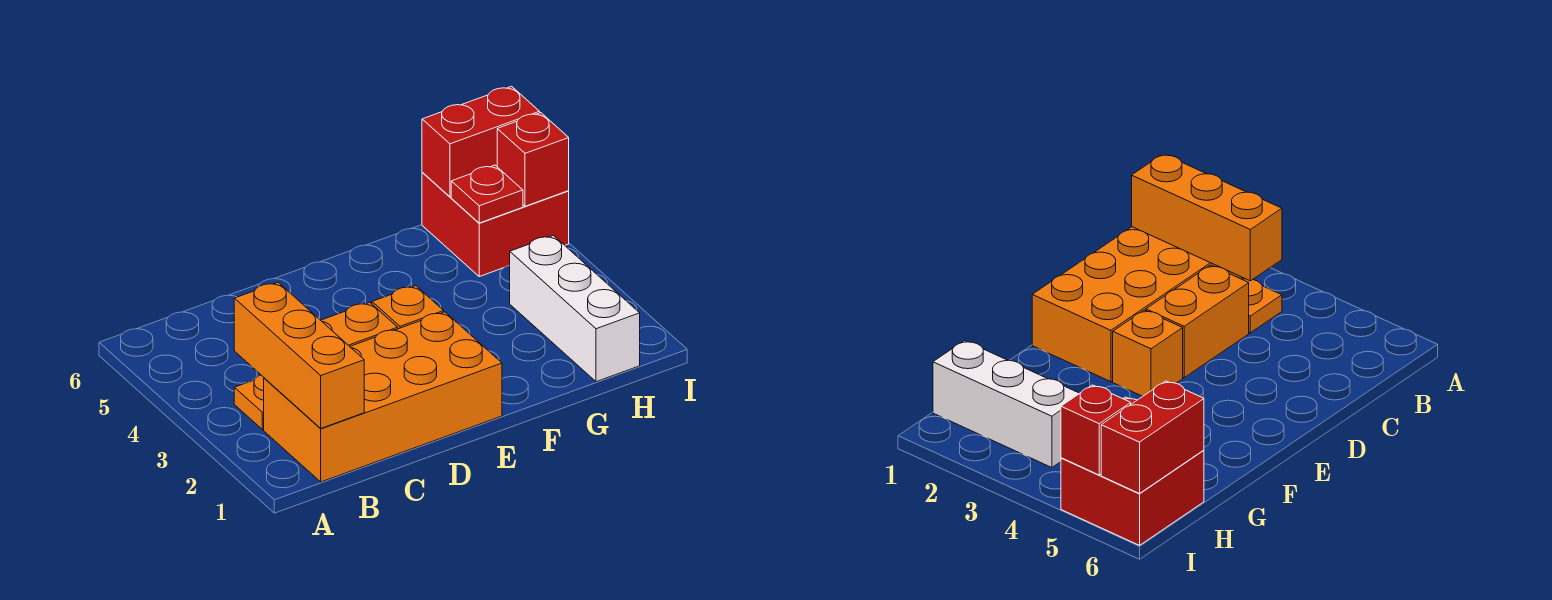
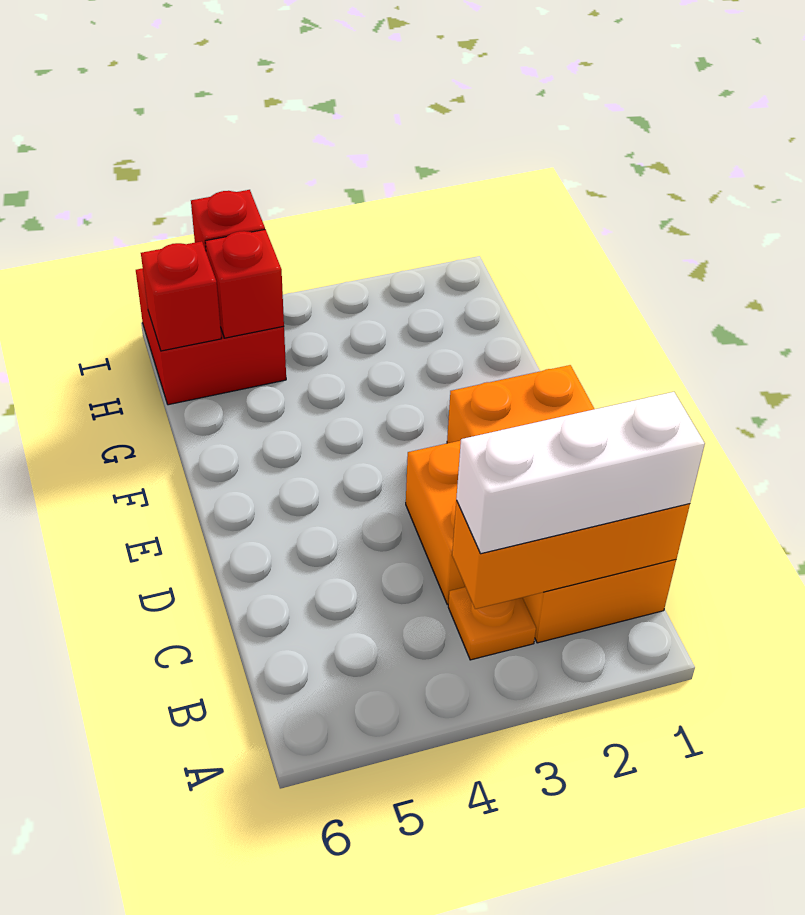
orange brick E3 level 1 -> none
white brick H1:H3 level 1 -> white brick B1:B3 level 3
red plate H5 level 2 -> red brick H5 level 2
red brick H6:I6 level 2 -> red brick H6 level 2

